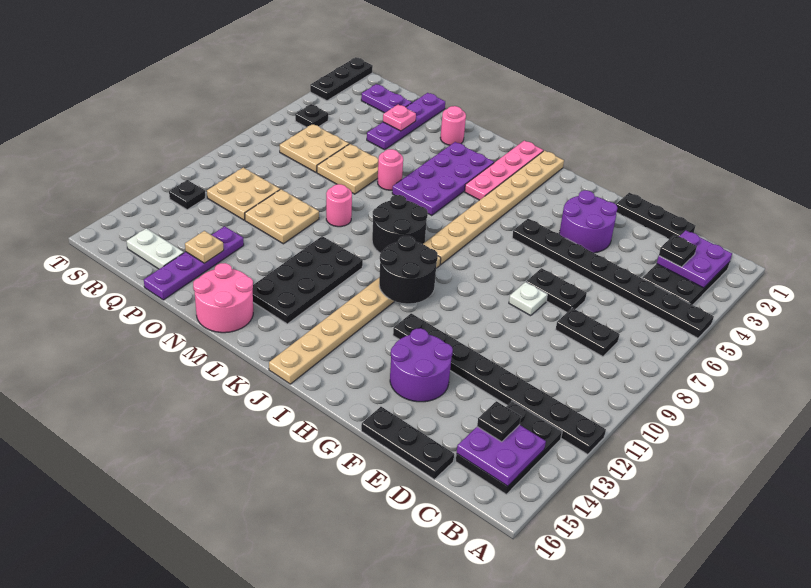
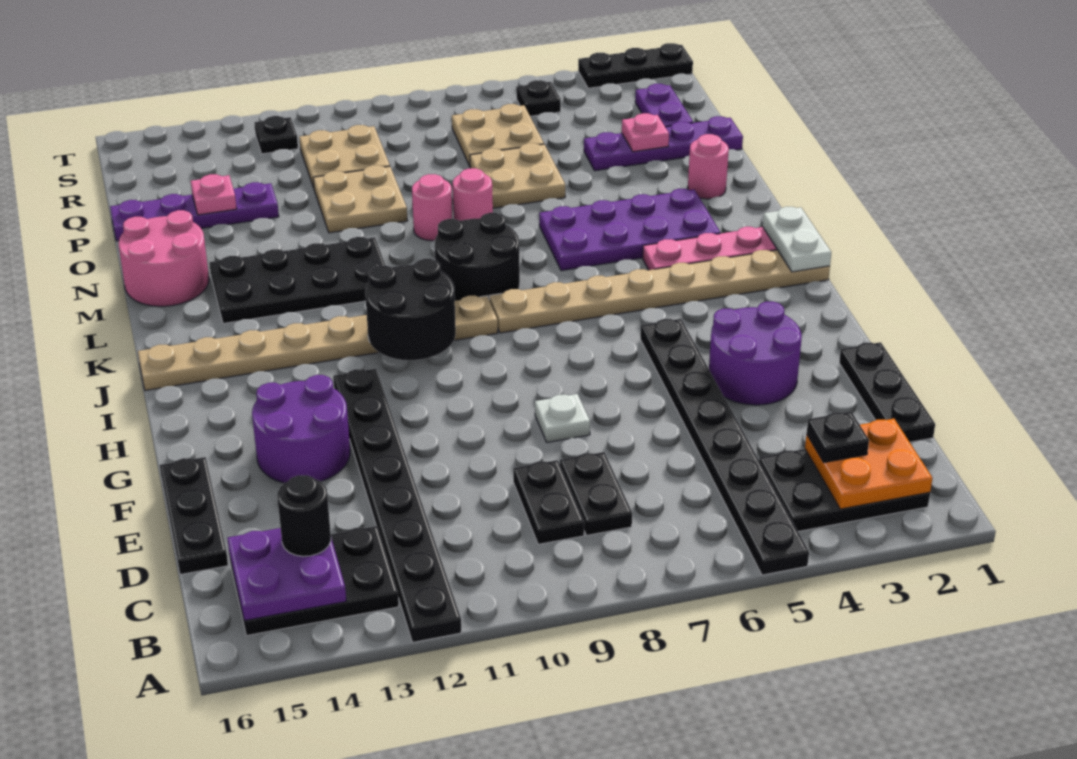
purple plate B2:C3 level 2 -> orange plate B2:C3 level 2
black plate C14 level 3 -> black round brick C14 level 3
black plate E7:F7 level 1 -> black plate C9:D9 level 1
pink round brick N6 level 1 -> pink round brick N8 level 1
tan plate P14 level 2 -> pink plate P14 level 2
white plate Q15:R15 level 1 -> white plate J1:K1 level 2

